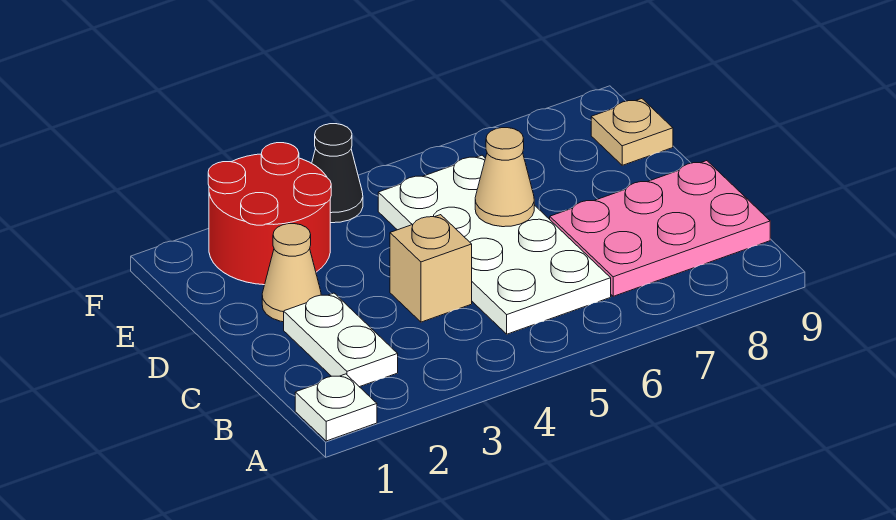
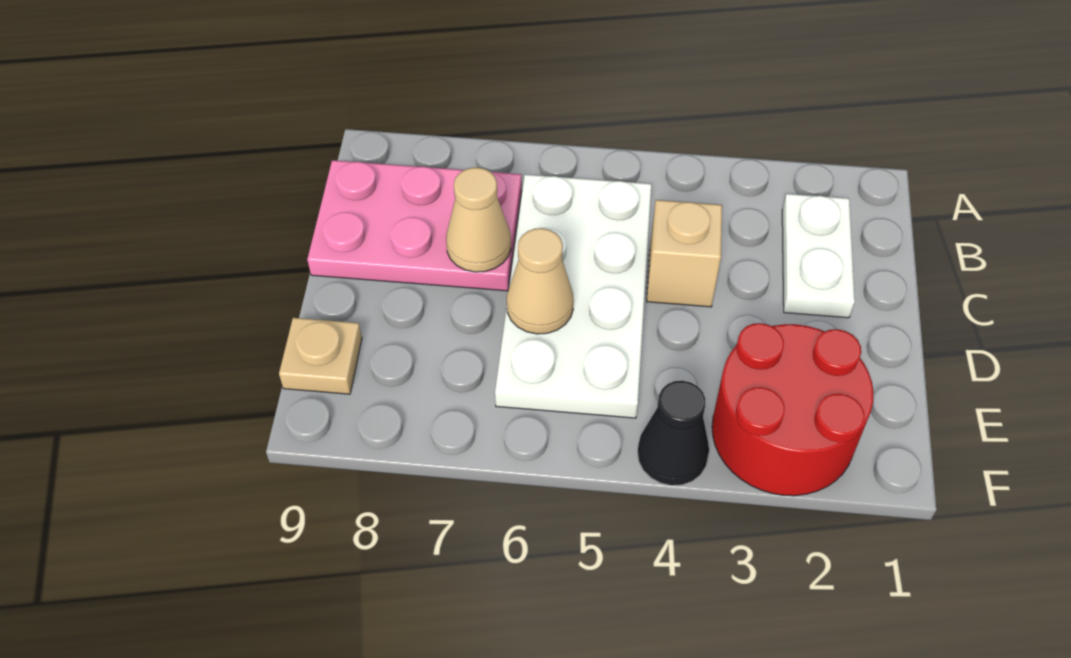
white plate A1 level 1 -> none
tan cone D2 level 1 -> tan cone C7 level 2

